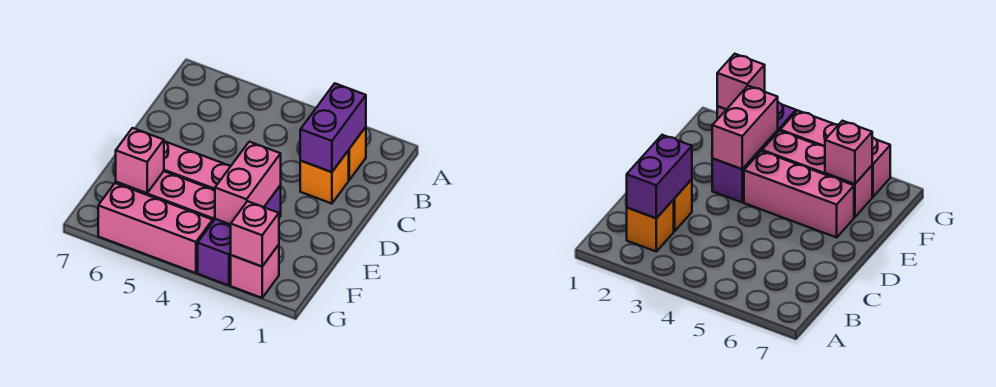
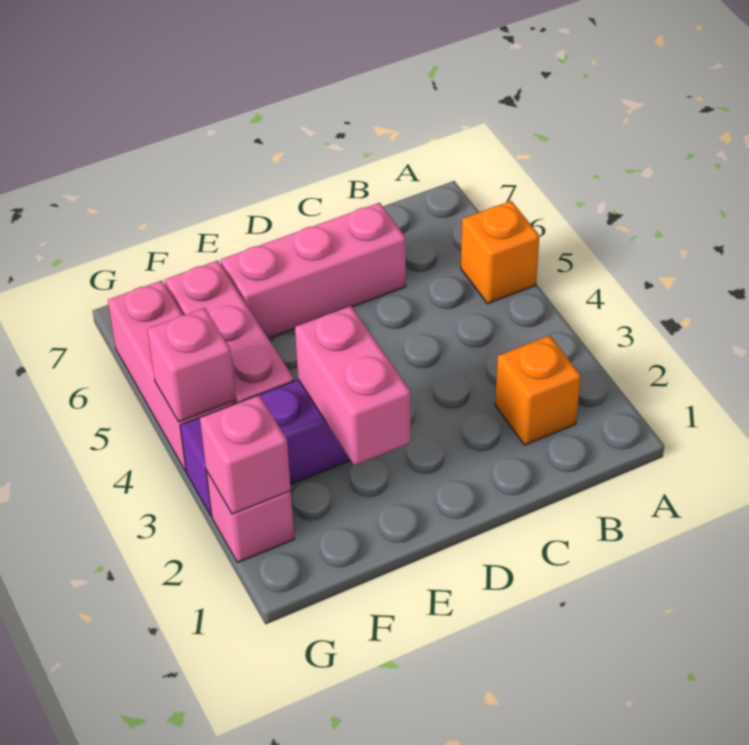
purple brick B2:C2 level 2 -> none
orange brick C2 level 1 -> orange brick A5 level 1
pink brick E3:F3 level 2 -> pink brick E2:E3 level 2
pink brick E4:E6 level 1 -> pink brick C6:E6 level 1
pink brick F6 level 2 -> pink brick G4 level 2

